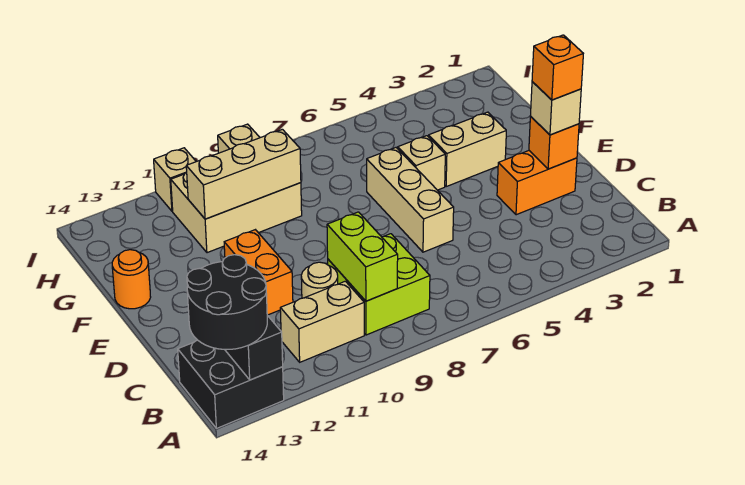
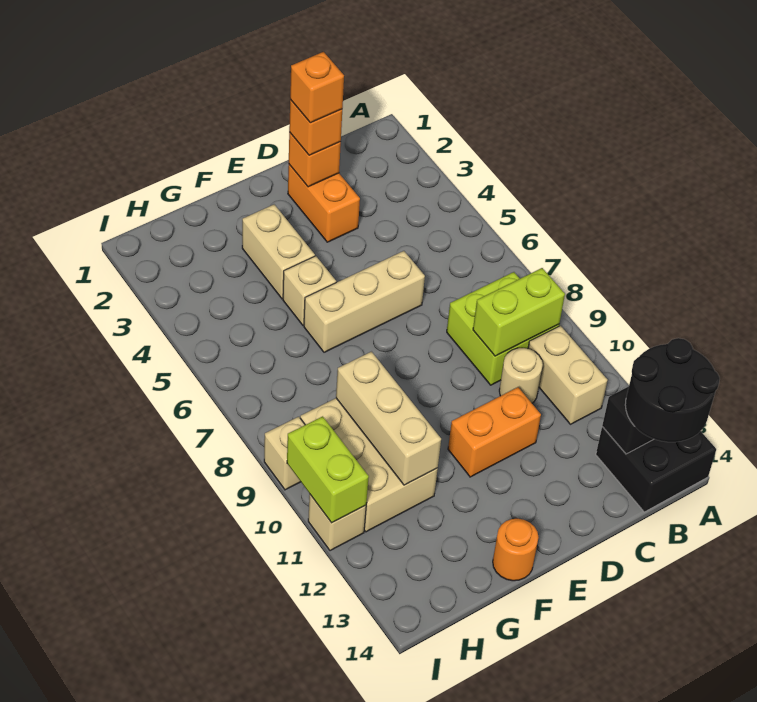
tan brick D2 level 3 -> orange brick D2 level 3
none -> lime brick I10:I11 level 2

